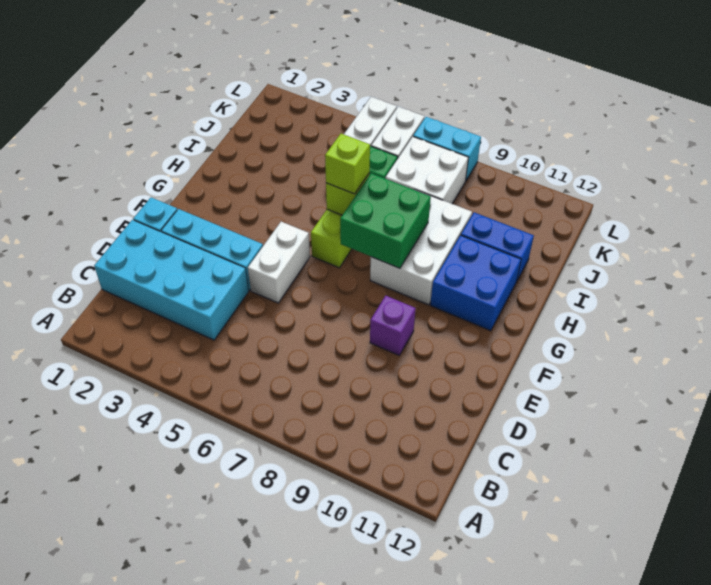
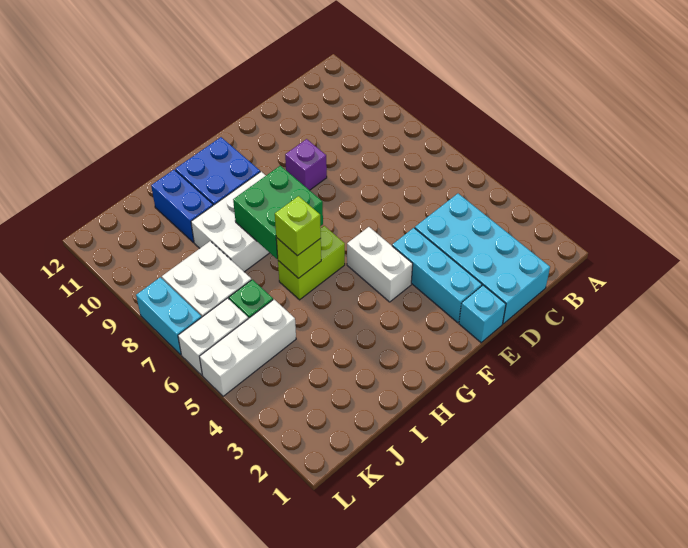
white brick E5:F5 level 1 -> white brick F4:F5 level 1

